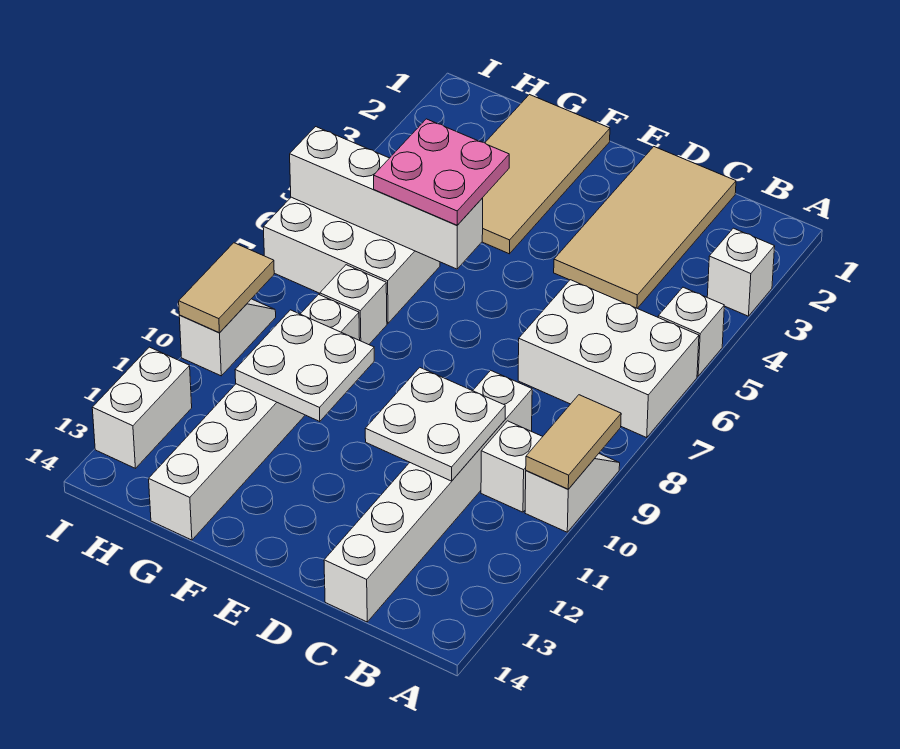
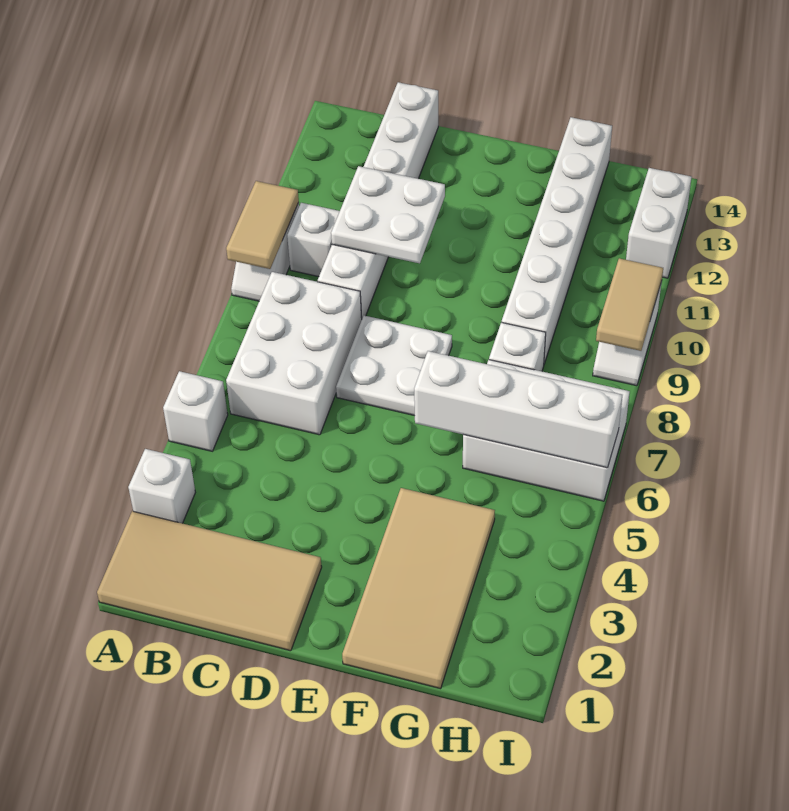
white brick A6:C7 level 1 -> white brick B6:C8 level 1
tan tile C1:D4 level 1 -> tan tile A1:D2 level 1
pink plate F5:G6 level 3 -> none
white plate F10:G11 level 2 -> white plate D7:E8 level 1

